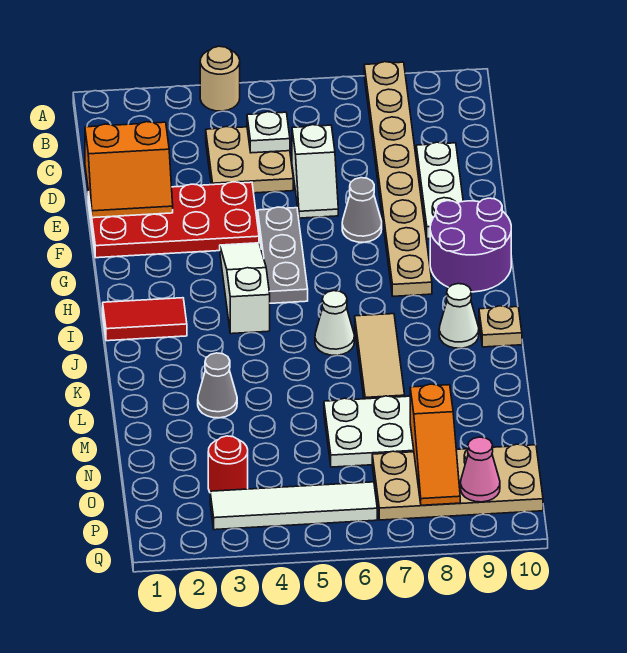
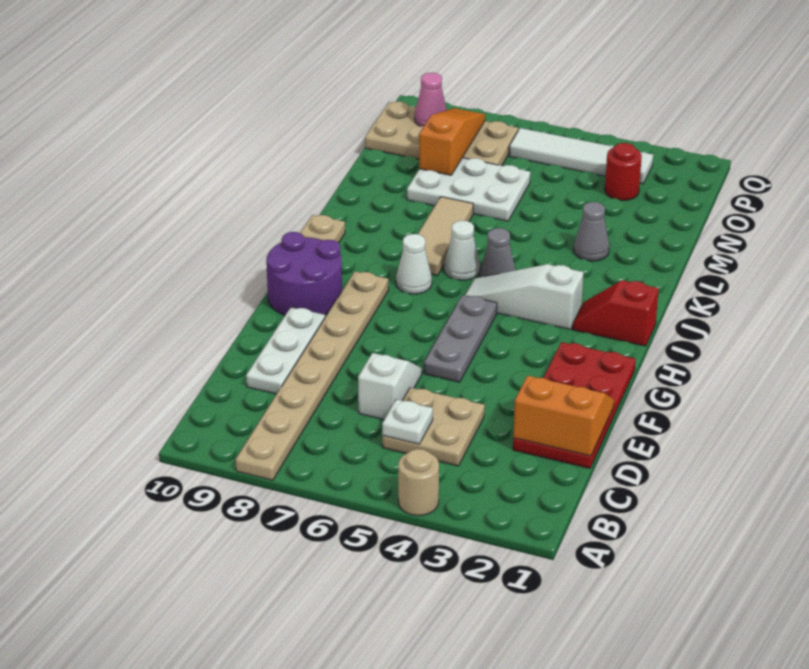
red plate E1:F4 level 1 -> red plate D1:G2 level 1
grey cone F7 level 1 -> grey cone J5 level 1
white slope G4:I4 level 1 top I -> white slope I3:I5 level 1 top 3
red tile I1:I2 level 1 -> red slope I1:I2 level 1 top 1
white cone J9 level 1 -> white cone I7 level 1

